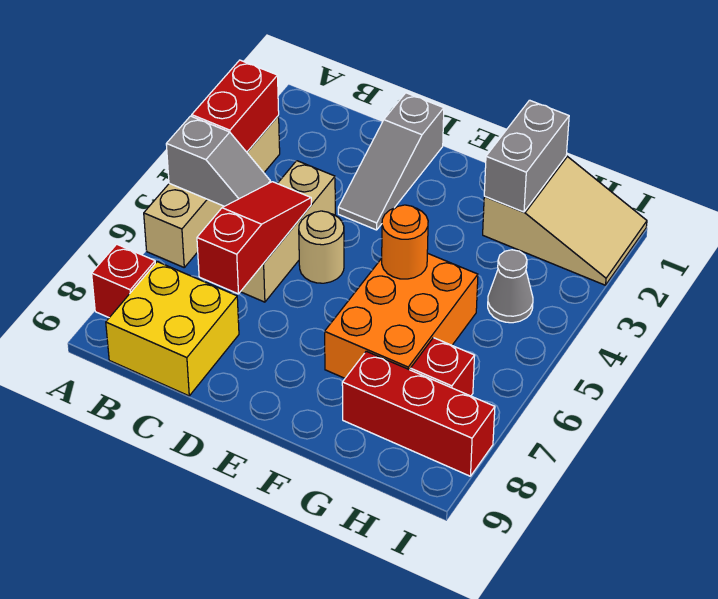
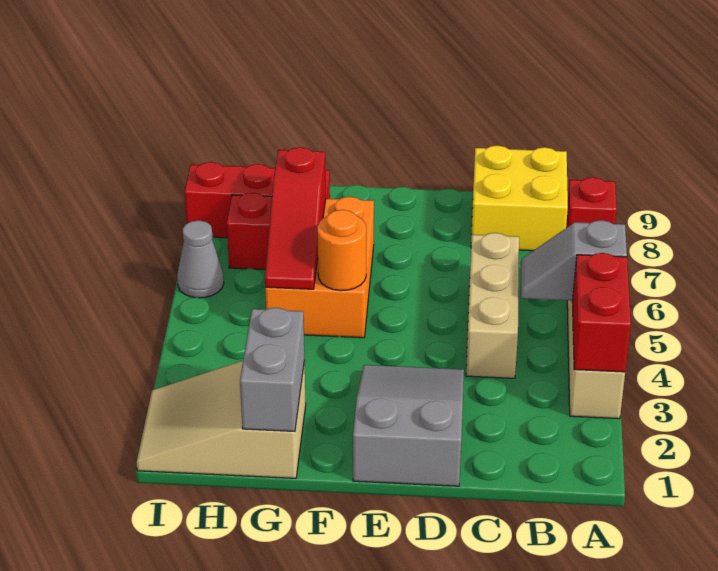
red slope C5:C7 level 2 top 7 -> red slope G5:G7 level 2 top 7
grey slope D1:D3 level 1 top 1 -> grey slope D1:E3 level 1 top 1
tan round brick D5 level 1 -> none
grey cone H4 level 1 -> grey cone I6 level 1

